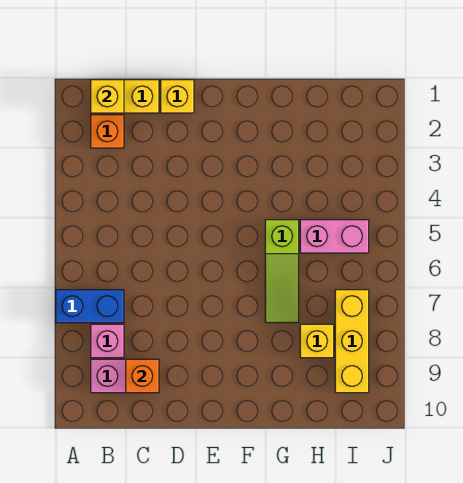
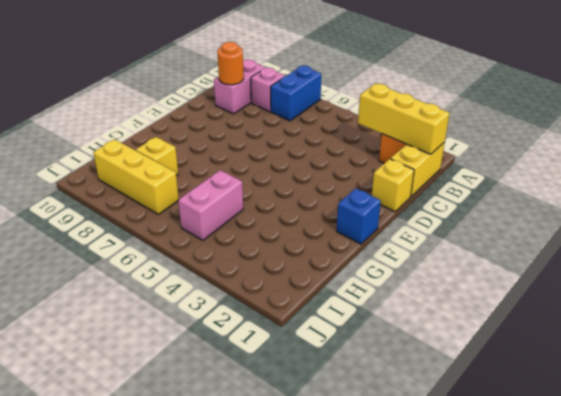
yellow brick B1 level 2 -> yellow brick B1:B3 level 2
orange brick C9 level 2 -> orange round brick C9 level 2
none -> blue brick F1 level 1
lime slope G5:G7 level 1 top 5 -> none

